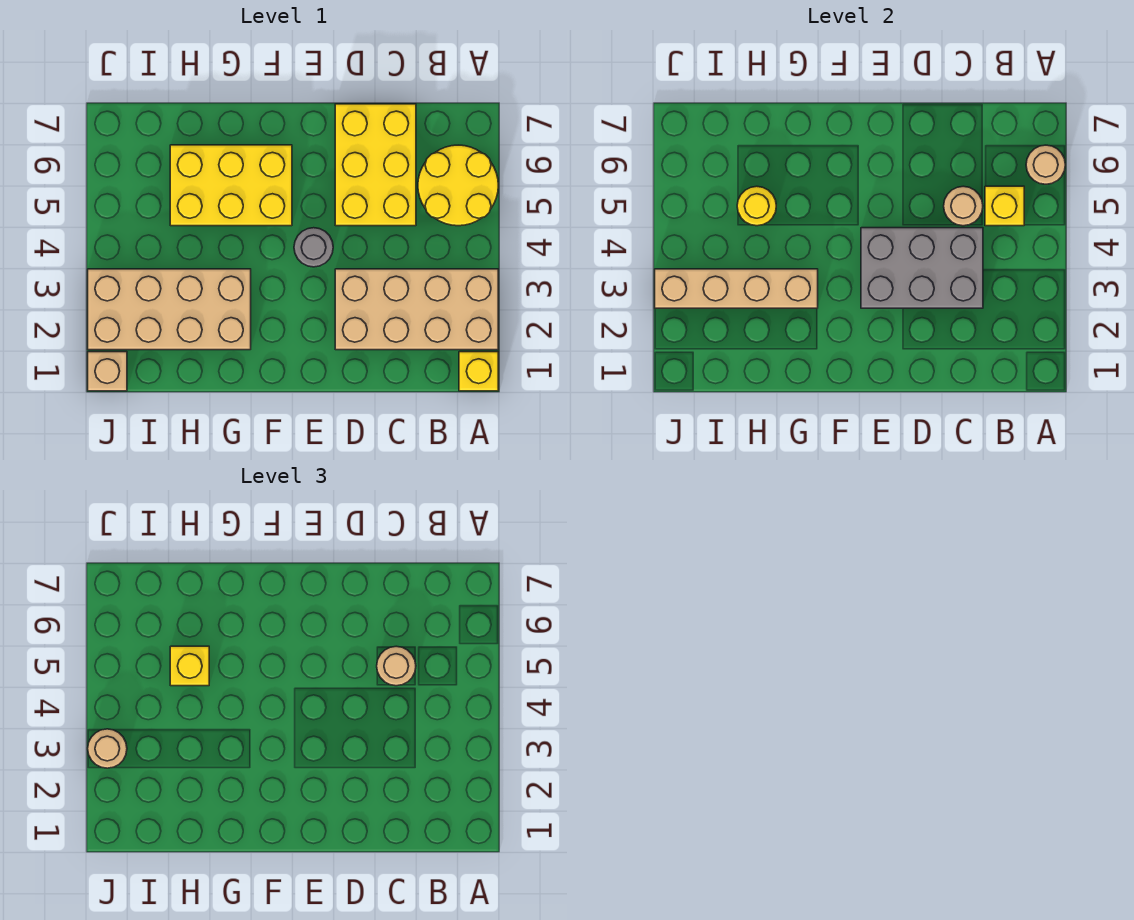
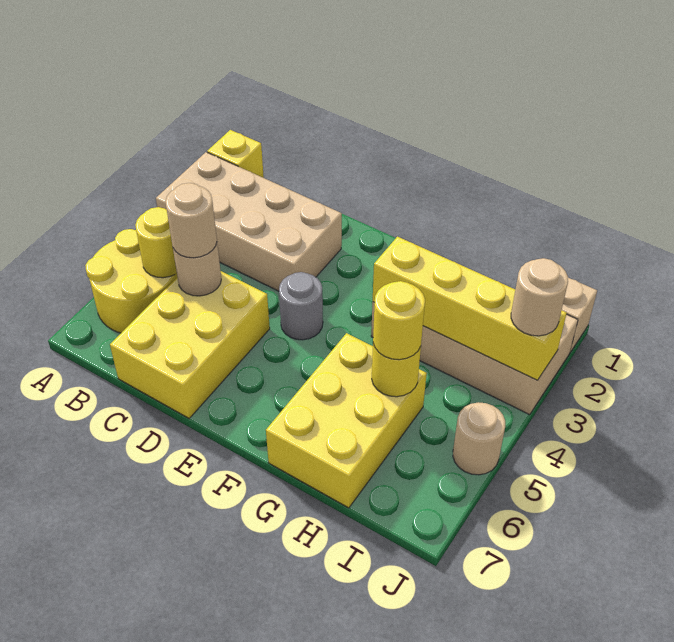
tan round brick A6 level 2 -> tan round brick J5 level 1
yellow brick B5 level 2 -> yellow round brick B5 level 2
grey brick C3:E4 level 2 -> none
yellow brick F5:H6 level 1 -> yellow brick G5:H7 level 1
tan brick G3:J3 level 2 -> yellow brick G3:J3 level 2
yellow brick H5 level 3 -> yellow round brick H5 level 3

